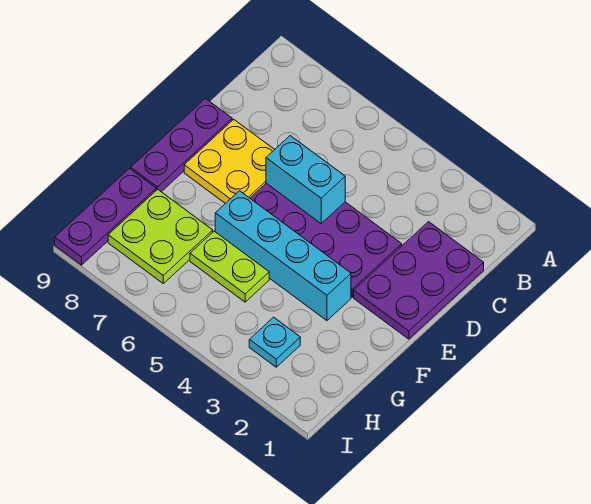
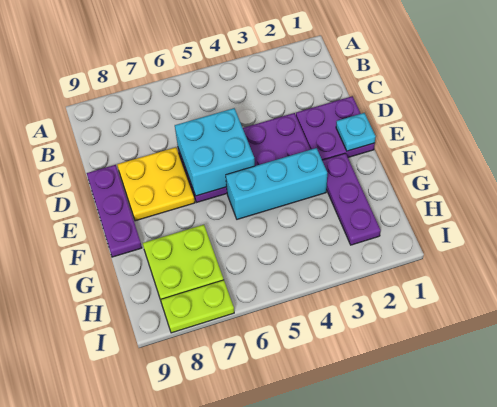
purple plate C1:E2 level 1 -> purple plate D1:E2 level 1
cyan brick D5:D6 level 2 -> cyan brick D5:E6 level 2
cyan brick F3:F6 level 1 -> cyan brick F3:F5 level 1
lime plate G5:G6 level 1 -> lime plate I7:I8 level 1
purple plate G9:I9 level 1 -> purple plate F2:H2 level 1
cyan plate H3 level 1 -> cyan plate E1 level 2

